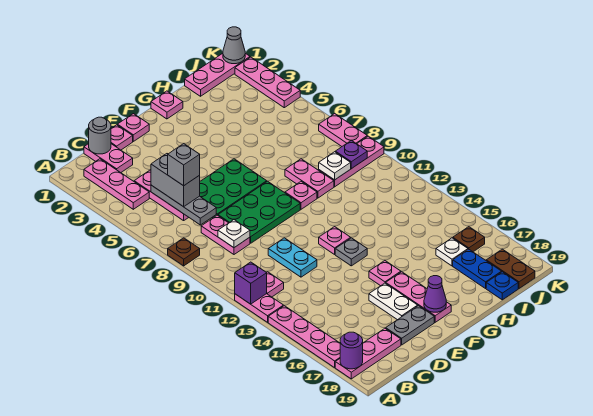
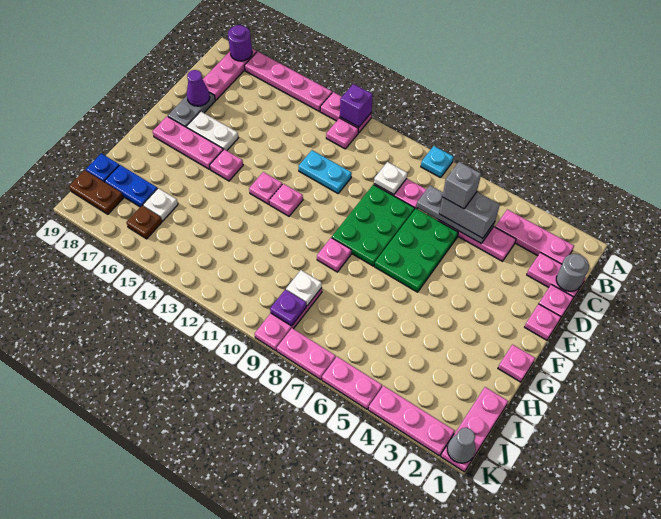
brown plate A8 level 1 -> cyan plate A8 level 1
grey plate F13 level 1 -> pink plate F13 level 1
purple cone F18 level 2 -> purple cone D18 level 2
pink plate H8:H9 level 1 -> pink plate K5:K6 level 1

